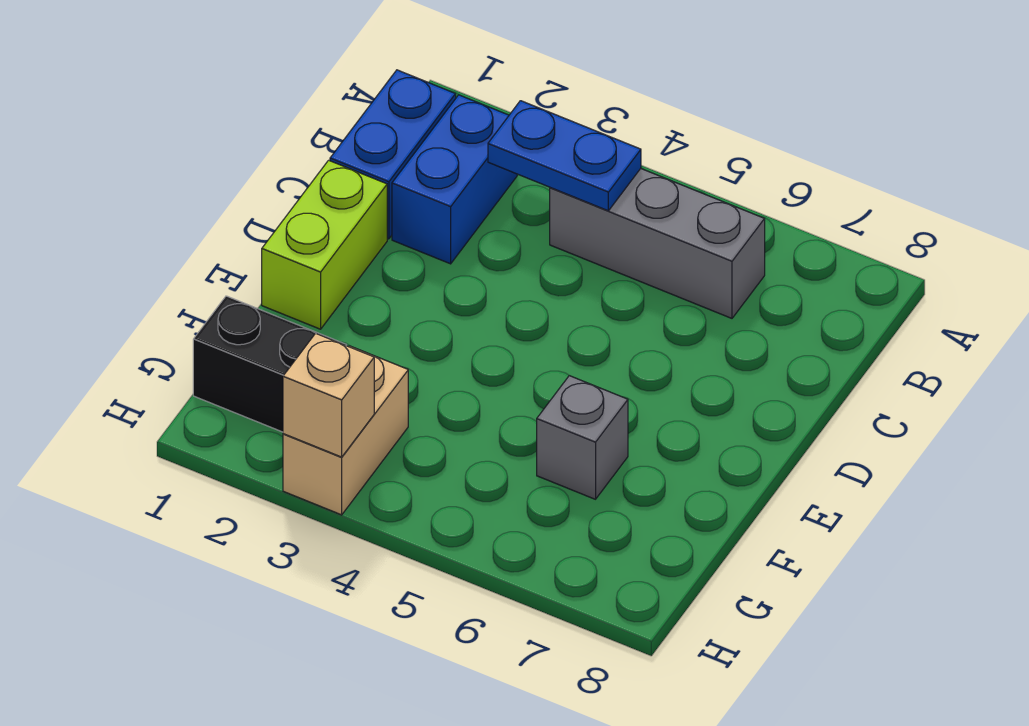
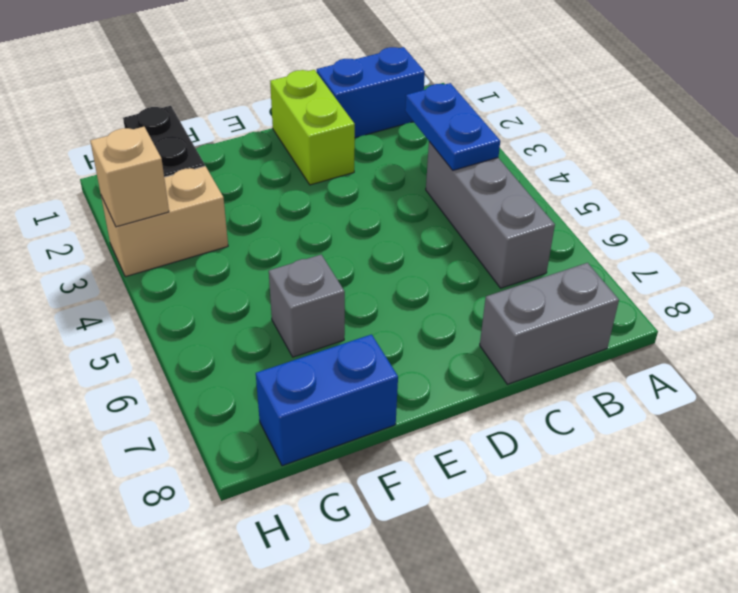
blue brick B2:C2 level 1 -> blue brick F8:G8 level 1
none -> grey brick B8:C8 level 1
lime brick D1:E1 level 1 -> lime brick D1:D2 level 1

